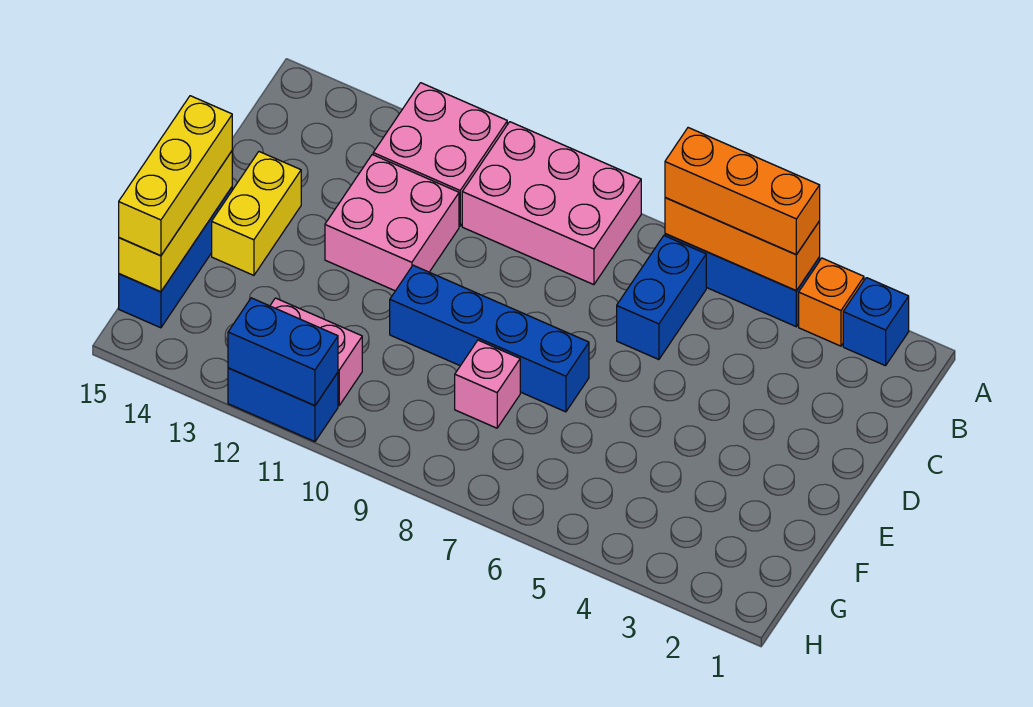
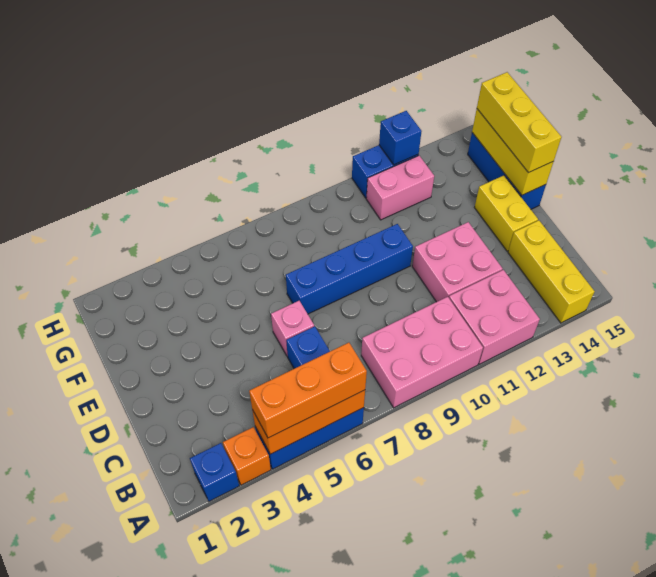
none -> yellow brick A14:C14 level 1
pink brick F8 level 1 -> pink brick D6 level 1
blue brick H11:H12 level 2 -> blue brick H12 level 2

